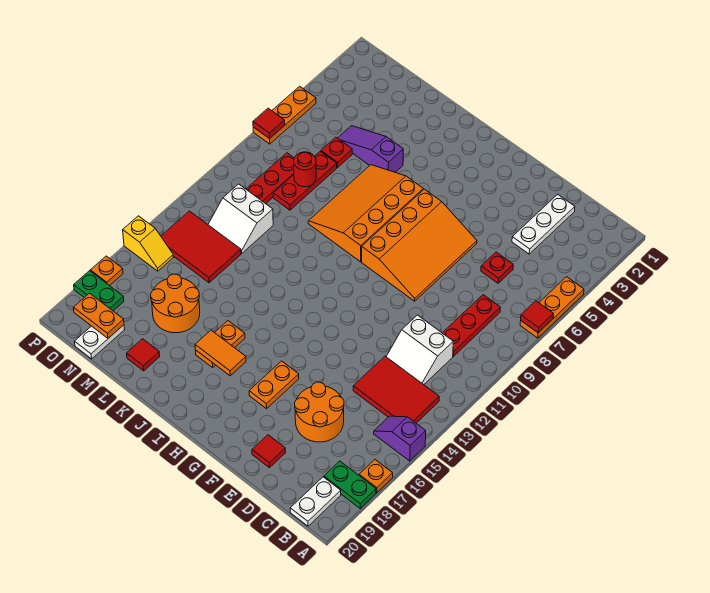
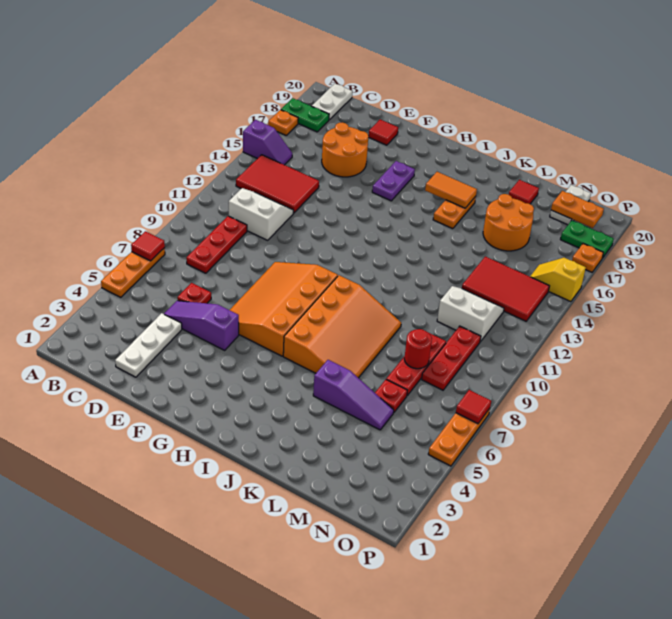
none -> purple slope D5:F5 level 1 top F
orange plate G16:G17 level 1 -> purple plate G16:G17 level 1

